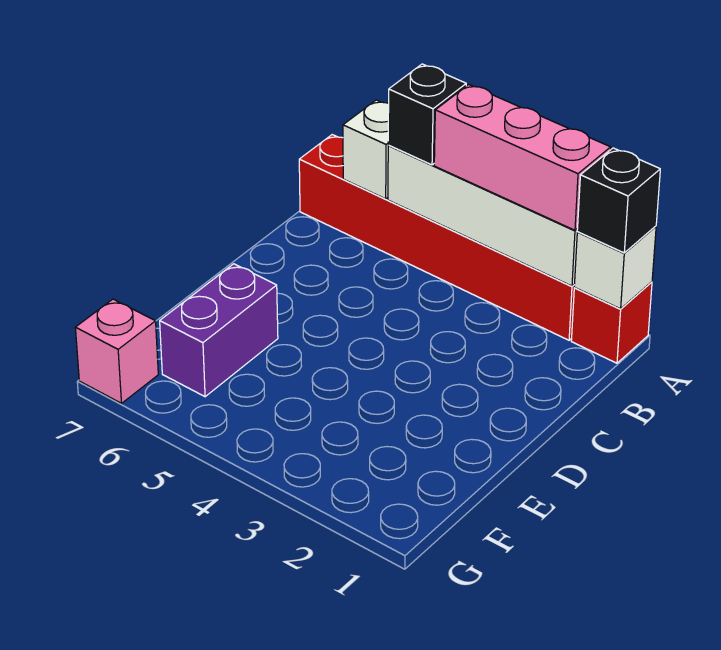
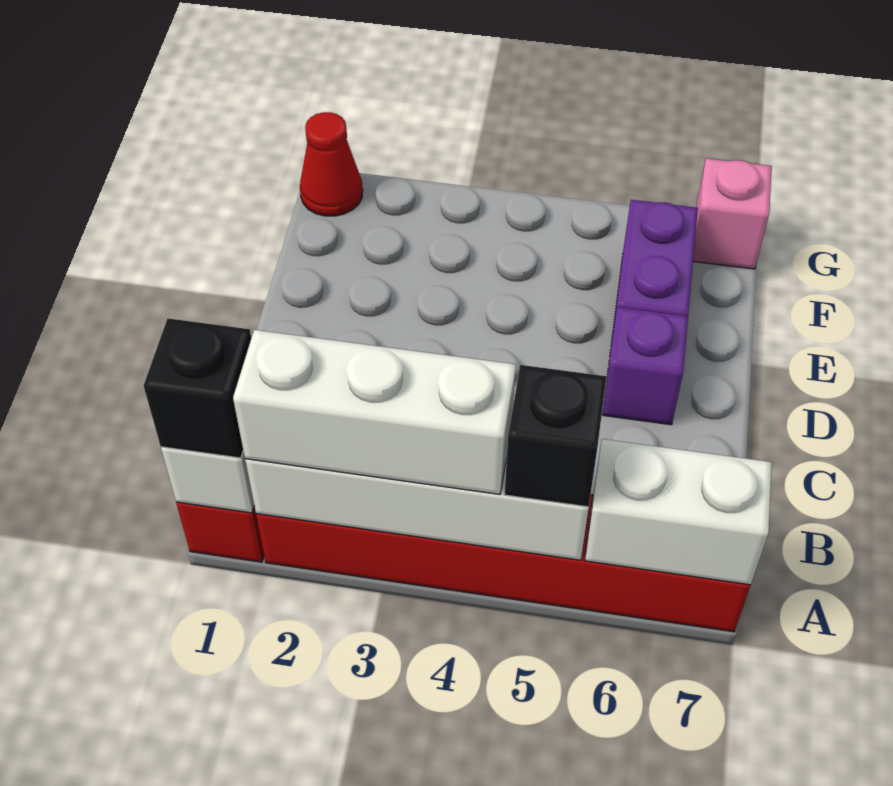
pink brick A2:A4 level 3 -> white brick A2:A4 level 3
white brick A6 level 2 -> white brick A6:A7 level 2
none -> purple brick D6 level 1
none -> red cone G1 level 1

